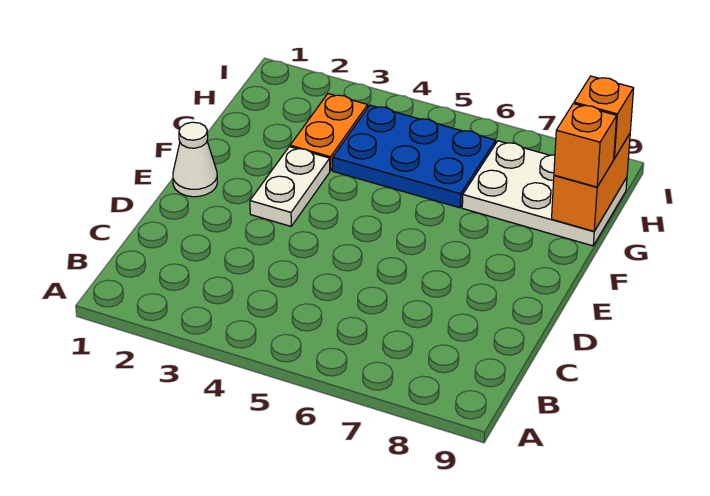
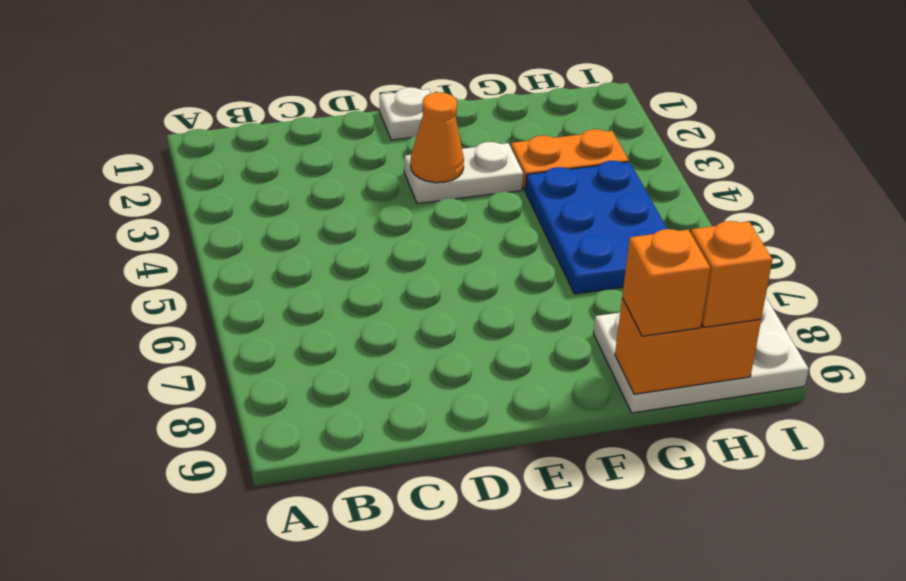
white cone E1 level 1 -> white plate E1 level 1
none -> orange cone E3 level 2
white plate G7:H9 level 1 -> white plate G8:I9 level 1

